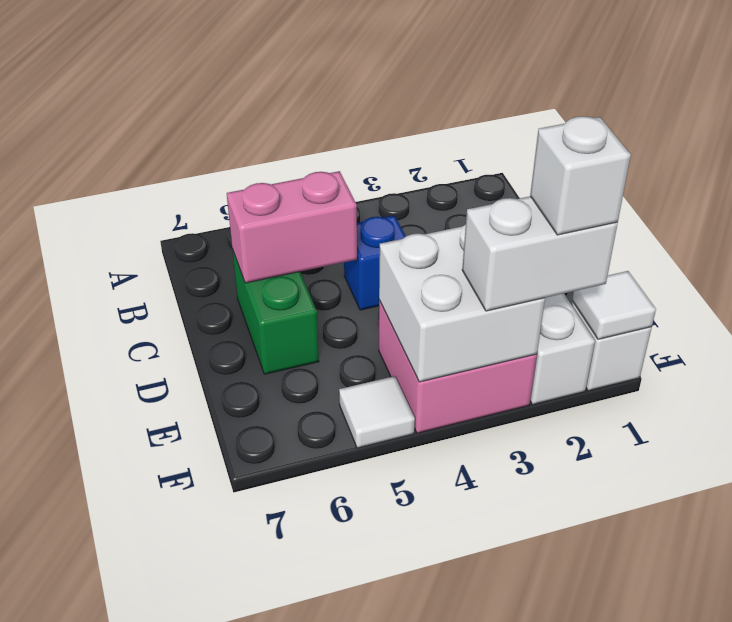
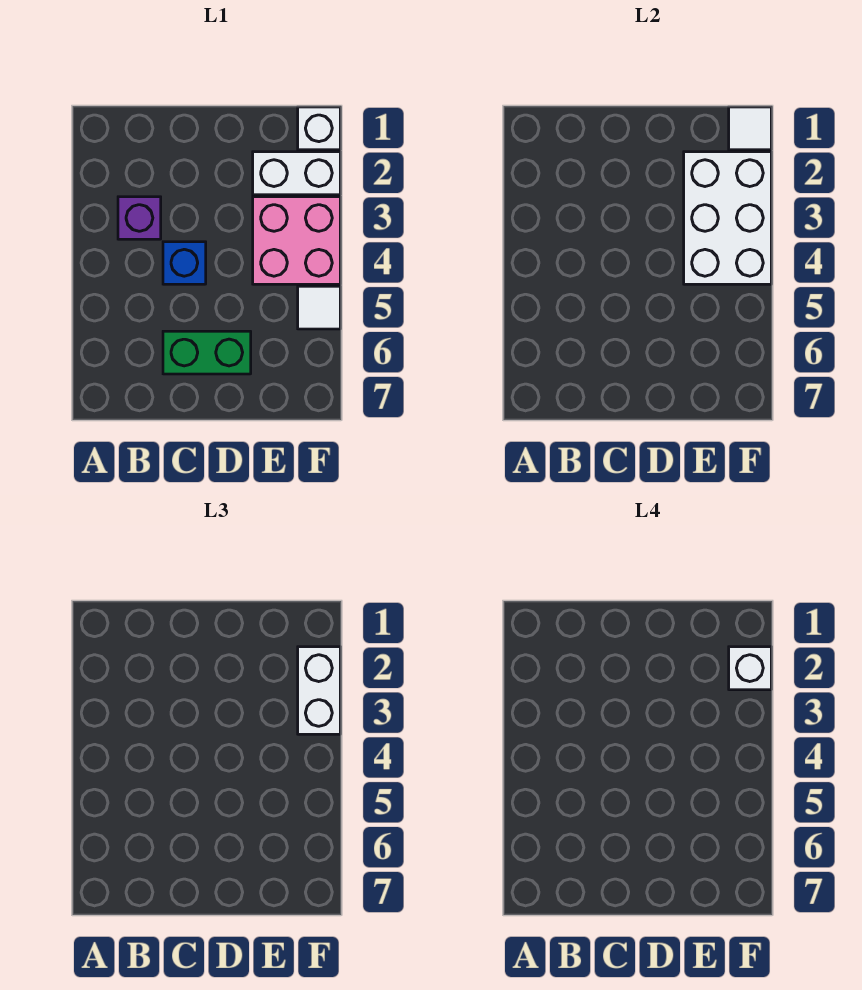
none -> purple brick B3 level 1
pink brick C5:C6 level 2 -> none
white brick E3:F4 level 2 -> white brick E2:F4 level 2

